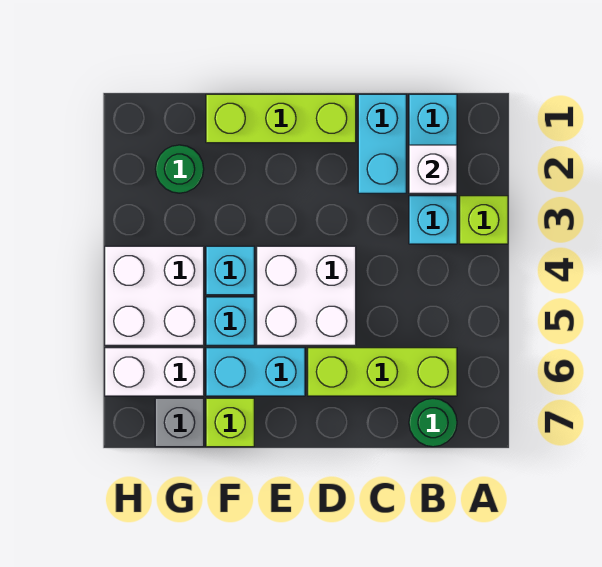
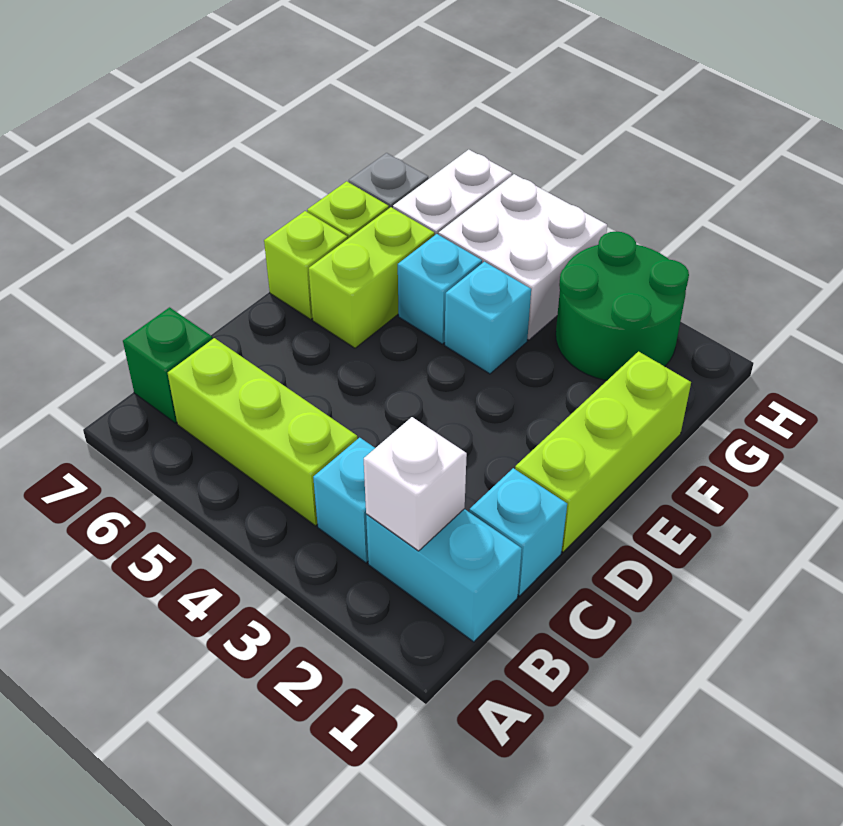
lime brick A3 level 1 -> lime brick E7 level 1
lime brick B6:D6 level 1 -> lime brick B4:B6 level 1
green round brick B7 level 1 -> green brick B7 level 1
cyan brick C1:C2 level 1 -> cyan brick C1 level 1
white brick D4:E5 level 1 -> none
cyan brick E6:F6 level 1 -> lime brick E6:F6 level 1
green round brick G2 level 1 -> green round brick G2:H3 level 1

